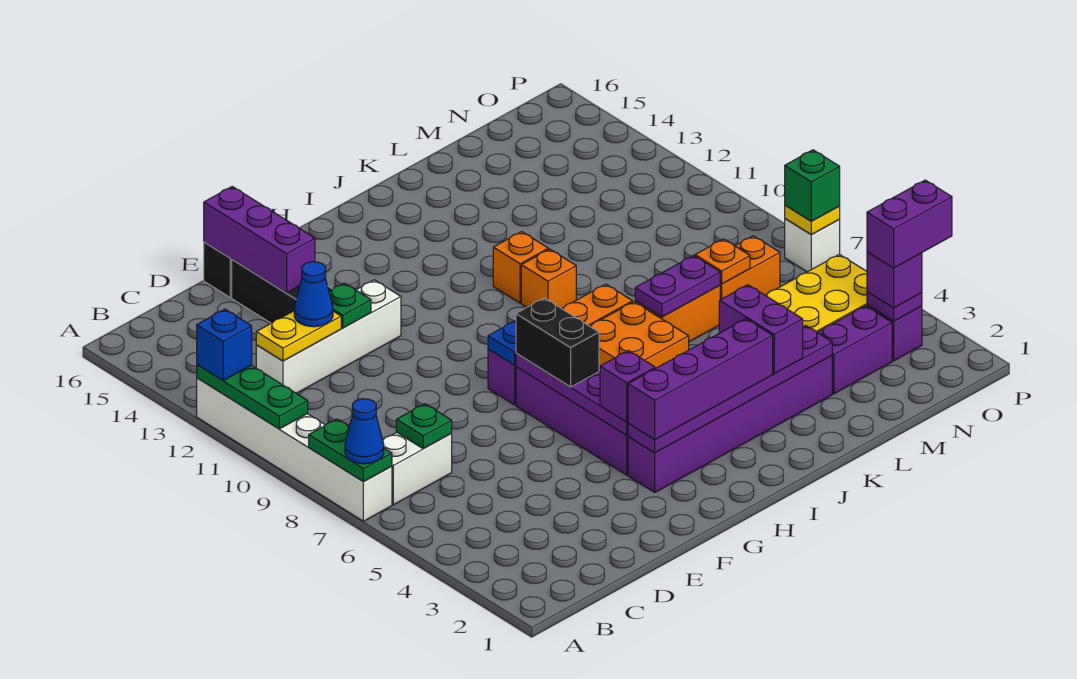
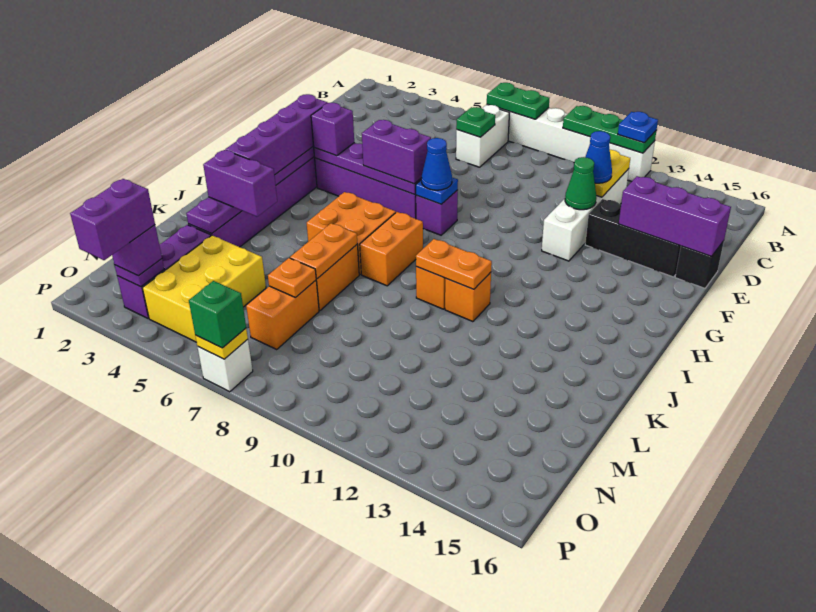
blue cone A7 level 3 -> blue cone G8 level 3
blue brick A12 level 3 -> blue plate A12 level 3
green plate E12 level 2 -> green cone E12 level 2
black brick G6:G7 level 3 -> purple brick G6:G7 level 3
none -> orange plate J10:J11 level 2
purple plate K7:L7 level 2 -> orange plate K7:L7 level 2

